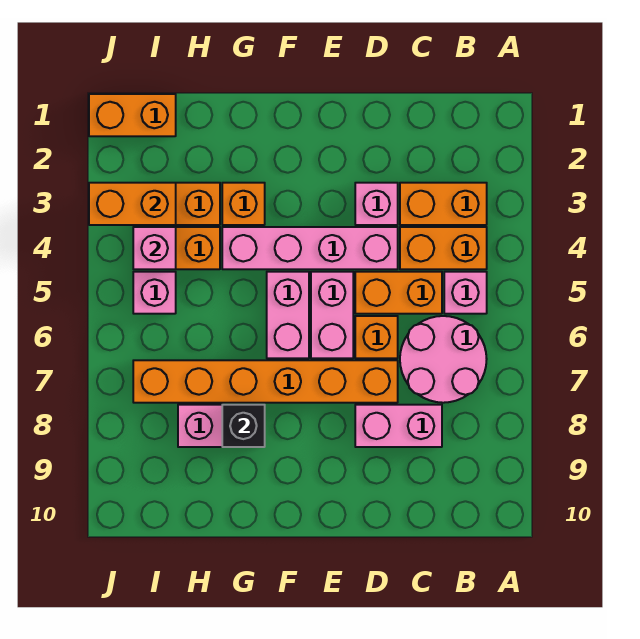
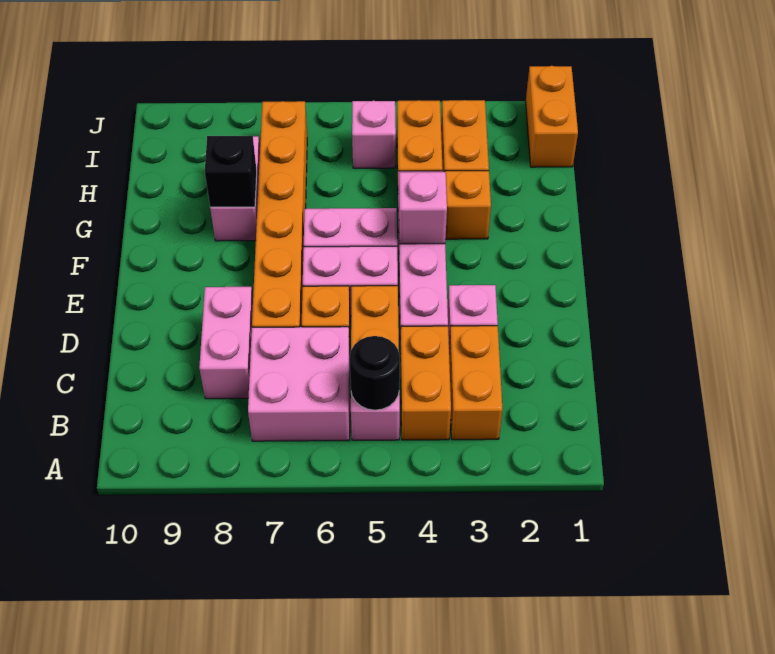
none -> black round brick B5 level 2
pink round brick B6:C7 level 1 -> pink brick B6:C7 level 1
orange brick I3:J3 level 2 -> none
pink brick I4 level 2 -> pink brick F4 level 2

